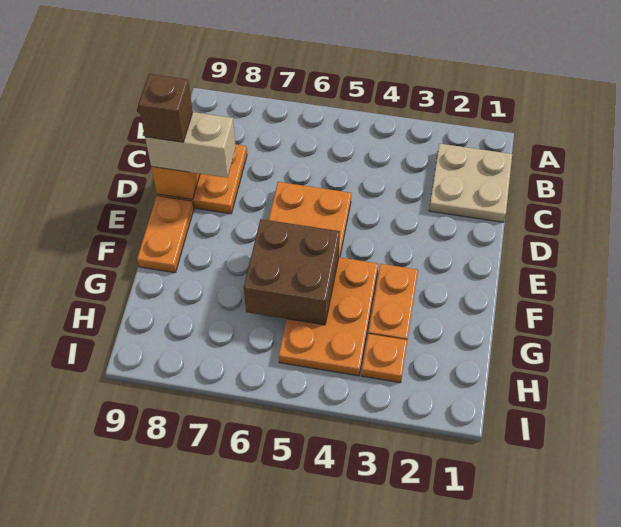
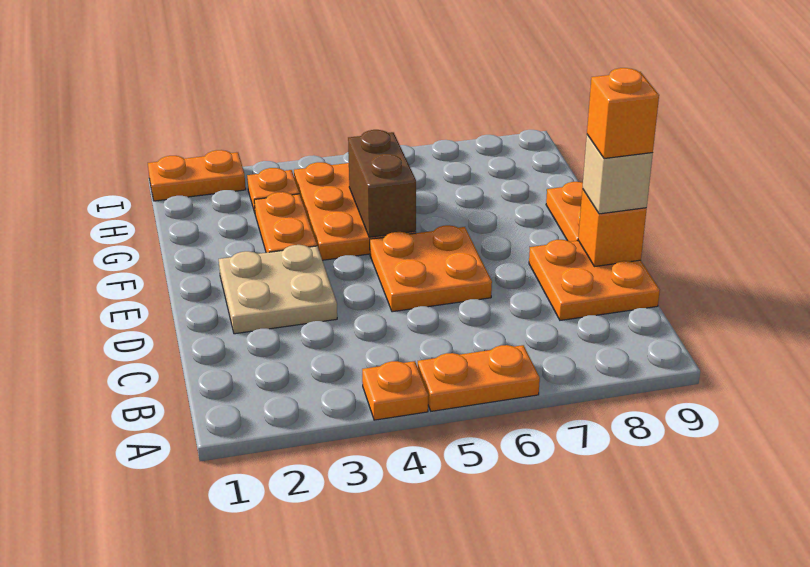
none -> orange plate A4 level 1
none -> orange plate A5:A6 level 1
tan plate B1:C2 level 1 -> tan plate D2:E3 level 1
tan brick D8:D9 level 3 -> tan brick D9 level 3
brown brick D9 level 4 -> orange brick D9 level 4
brown brick F5:G6 level 2 -> brown brick F5:G5 level 2
none -> orange plate I1:I2 level 1

